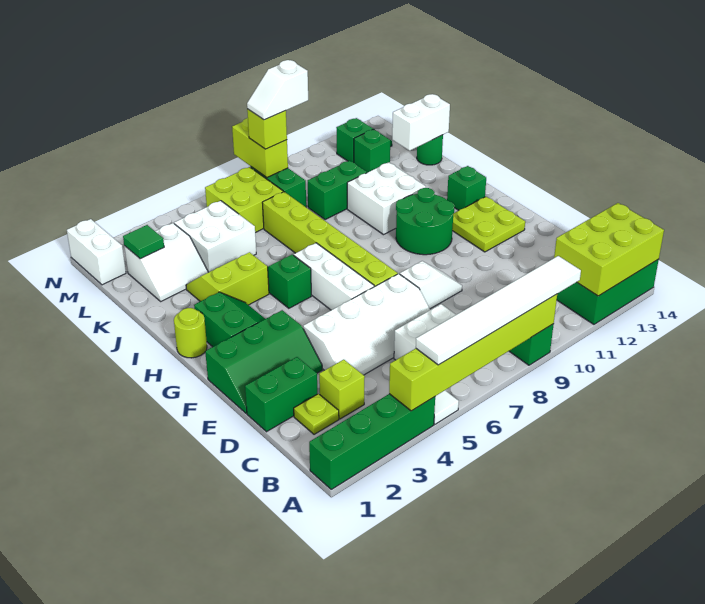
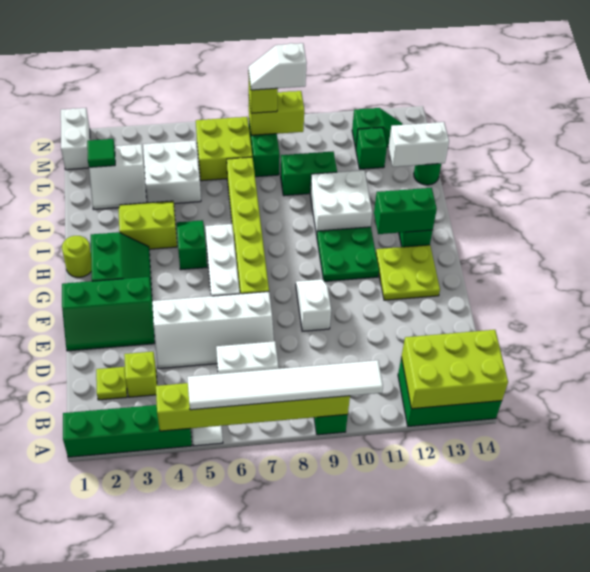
green brick D1:D2 level 1 -> green brick H12:H13 level 2
white slope E8:E9 level 1 top 8 -> white slope E9:F9 level 1 top E
green round brick G10:H11 level 1 -> green plate G10:H11 level 1
lime brick M8:N8 level 2 -> lime brick M8:M9 level 2

